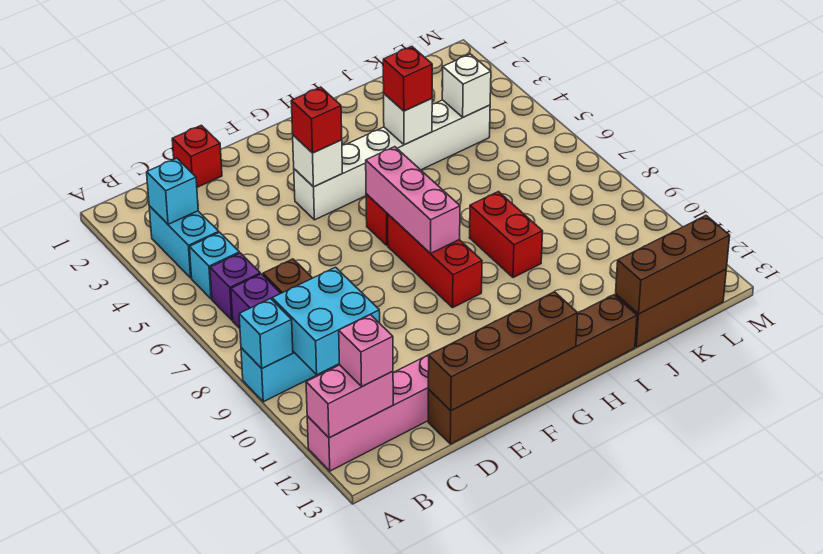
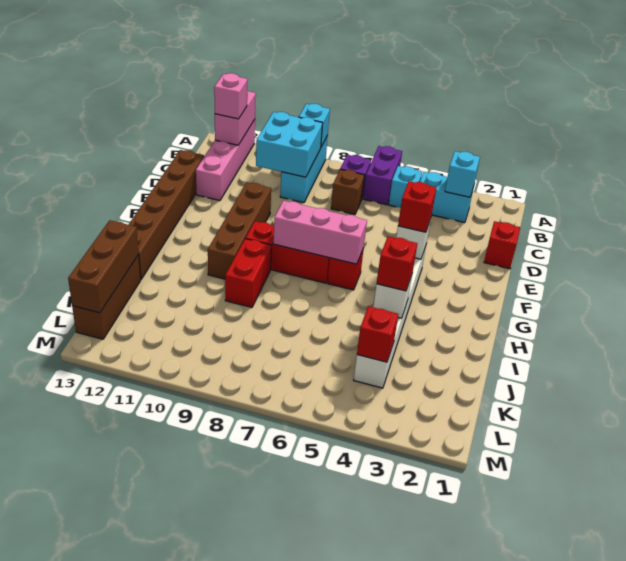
purple brick B6 level 1 -> purple brick A6:B6 level 1
brown brick D13:G13 level 2 -> brown brick E10:H10 level 1
red brick I8:I9 level 1 -> red brick H9:I9 level 1
white brick K4 level 2 -> red brick K4 level 2

